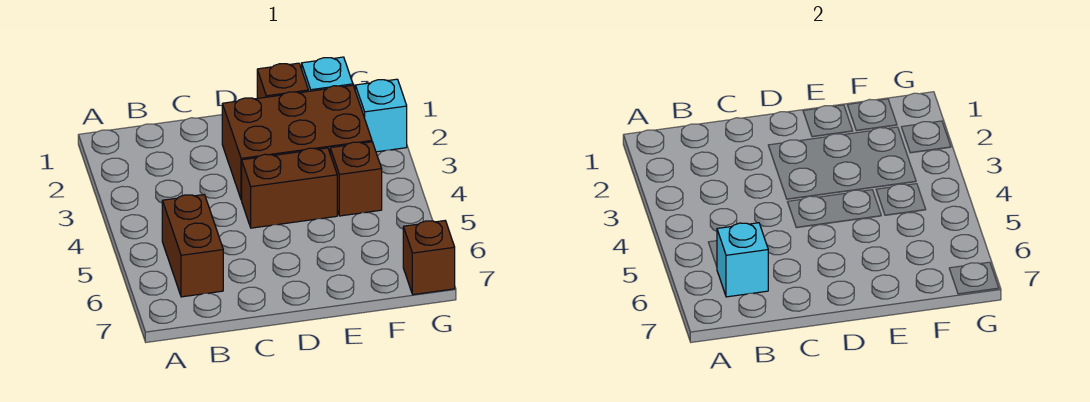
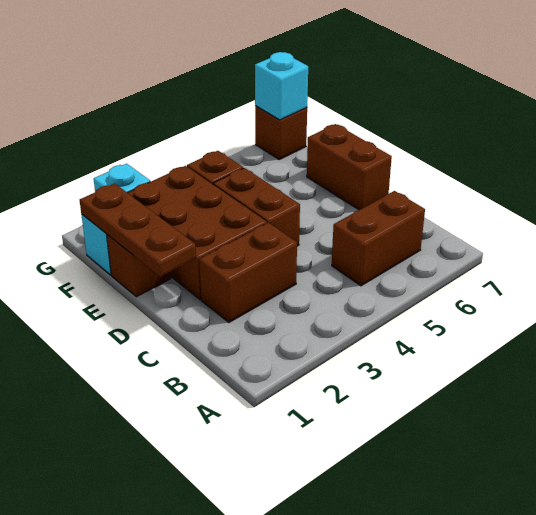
cyan brick B6 level 2 -> cyan brick G7 level 2
none -> brown brick C2:C3 level 1
none -> brown plate D1:F1 level 2
none -> brown brick D7:E7 level 1

